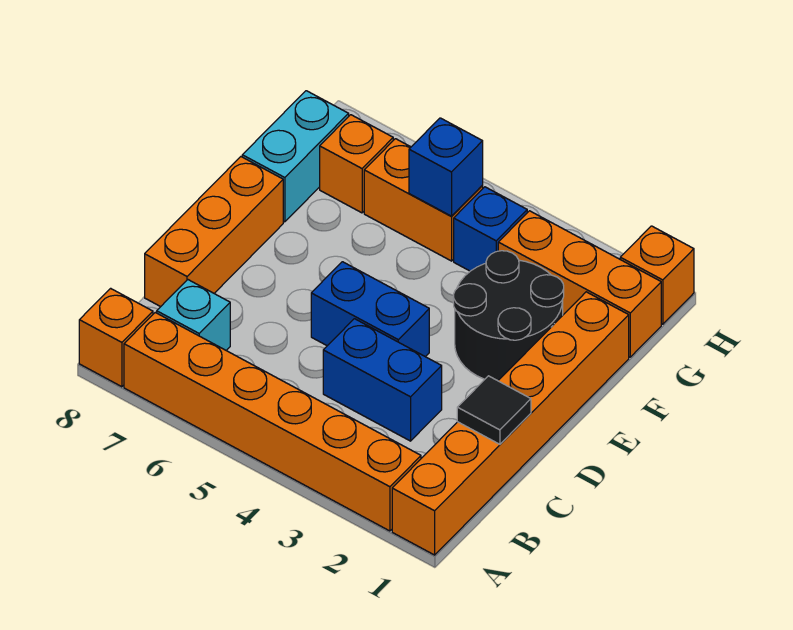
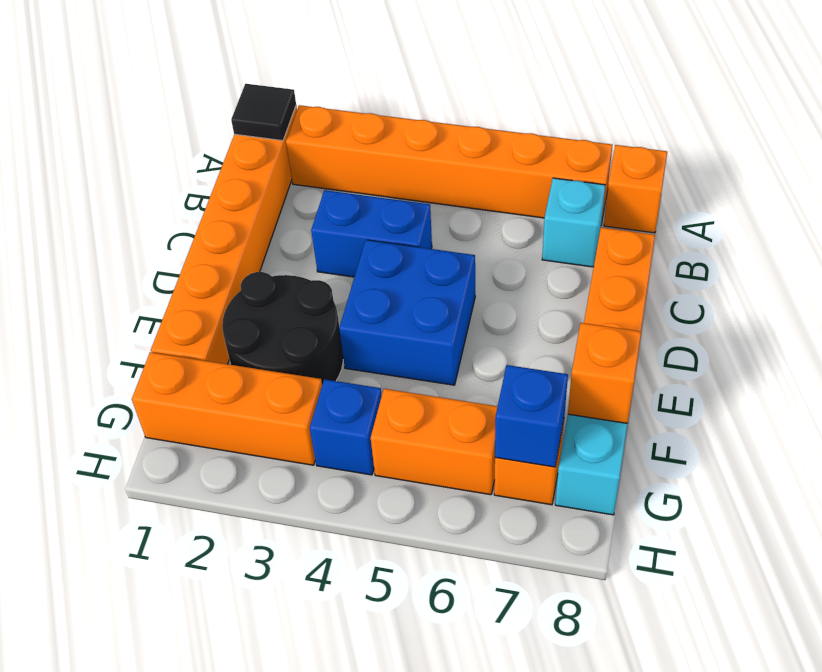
black tile C1 level 2 -> black tile A1 level 2
blue brick D4:D5 level 1 -> blue brick D4:E5 level 1
blue brick G5 level 2 -> blue brick G7 level 2
orange brick H1 level 1 -> orange brick F8 level 2

